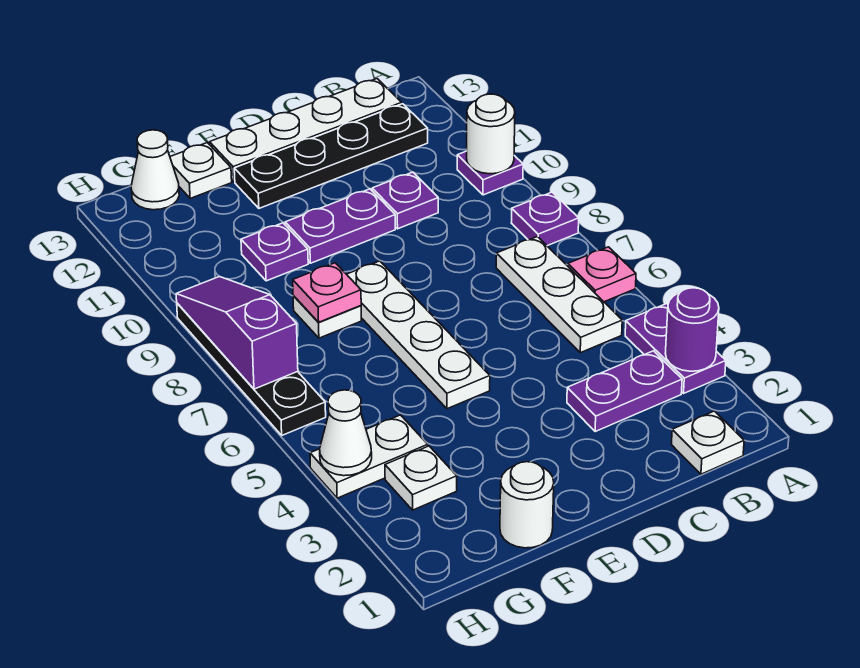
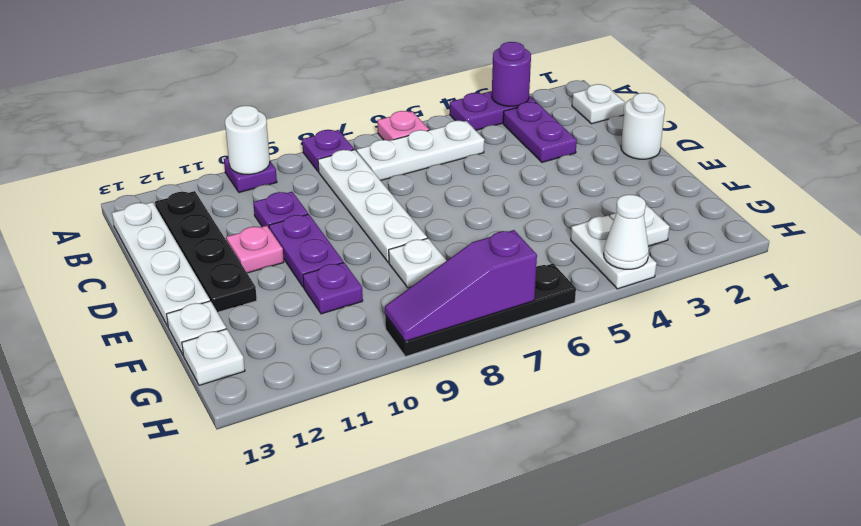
white plate E5:E8 level 1 -> white plate B8:E8 level 1
white round brick F1 level 1 -> white round brick D1 level 1
pink plate F8 level 2 -> pink plate D11 level 1
white cone G13 level 1 -> white plate G13 level 1

